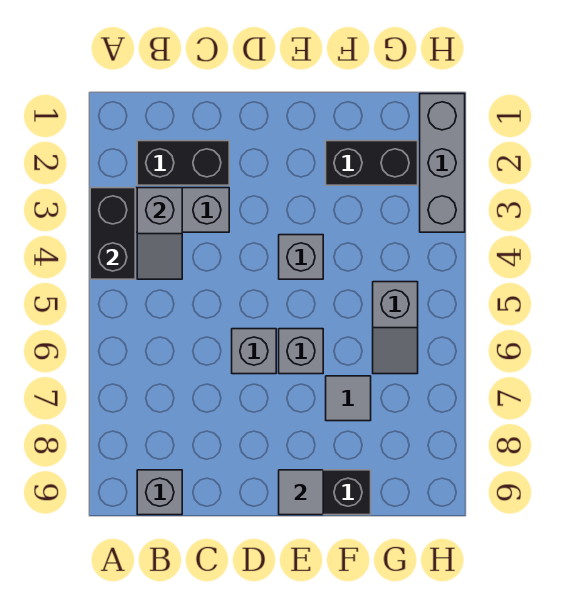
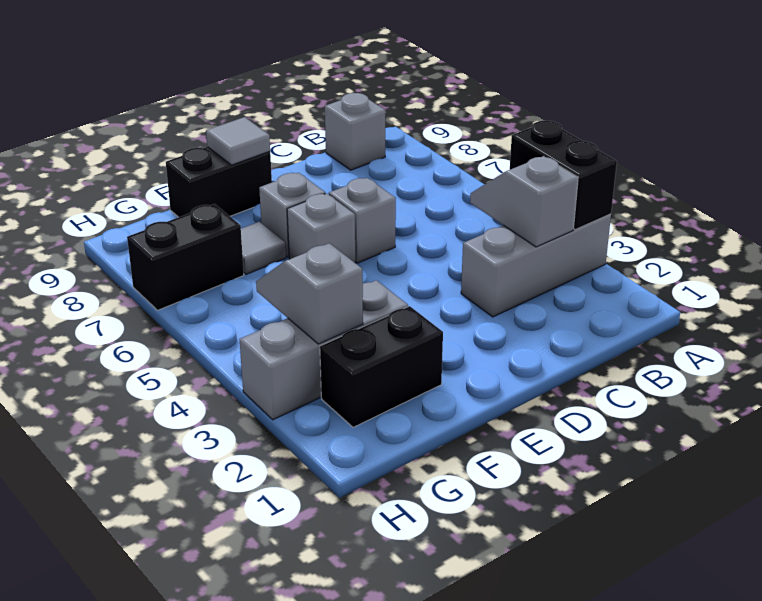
black brick B2:C2 level 1 -> black brick G7:H7 level 1
grey brick E4 level 1 -> grey brick E7 level 1
grey slope G5:G6 level 1 top 5 -> grey slope G3:G4 level 2 top 3
grey brick H1:H3 level 1 -> grey brick F3:H3 level 1

